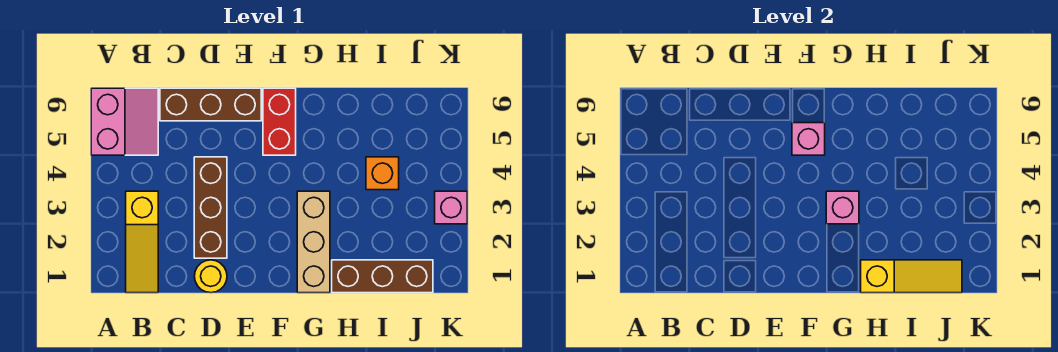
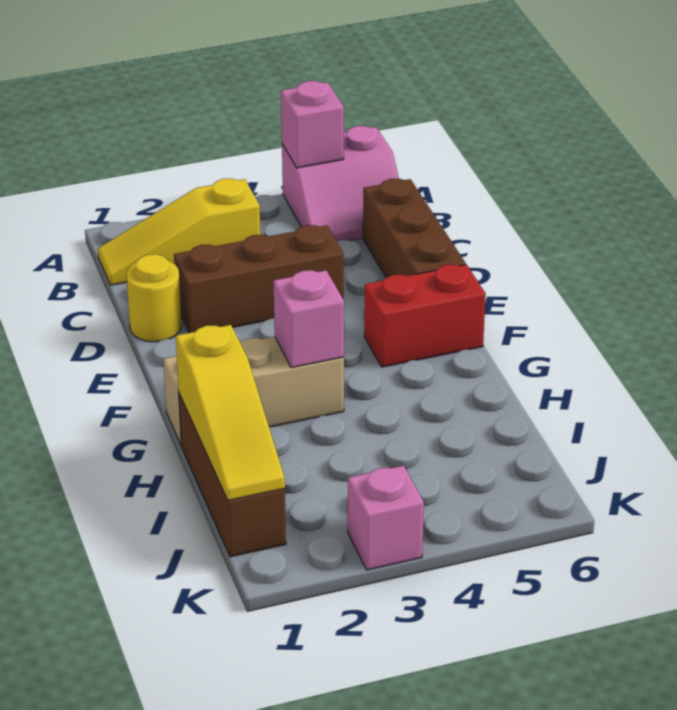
pink brick F5 level 2 -> pink brick A5 level 2
orange brick I4 level 1 -> none

